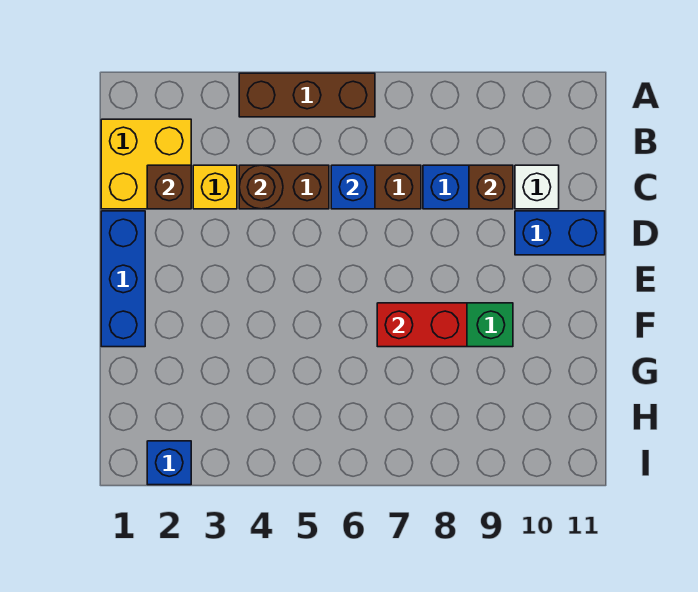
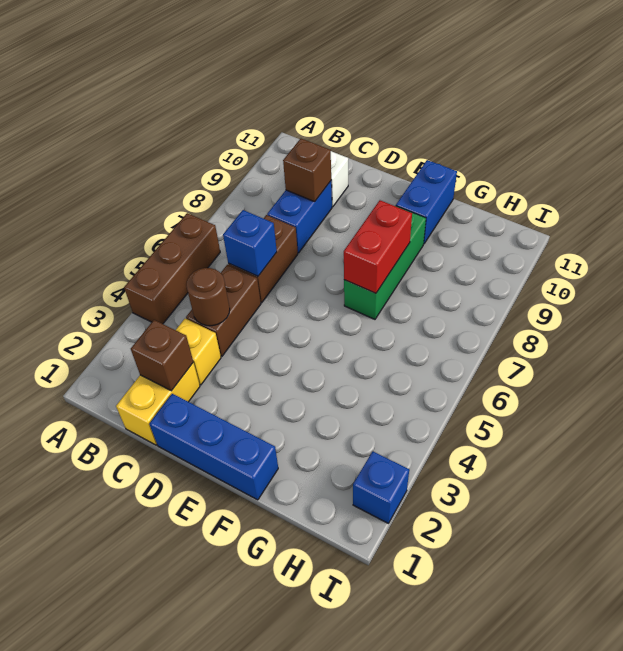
yellow brick B1:C2 level 1 -> yellow brick C1:C2 level 1
blue brick D10:D11 level 1 -> blue brick F10:F11 level 1

